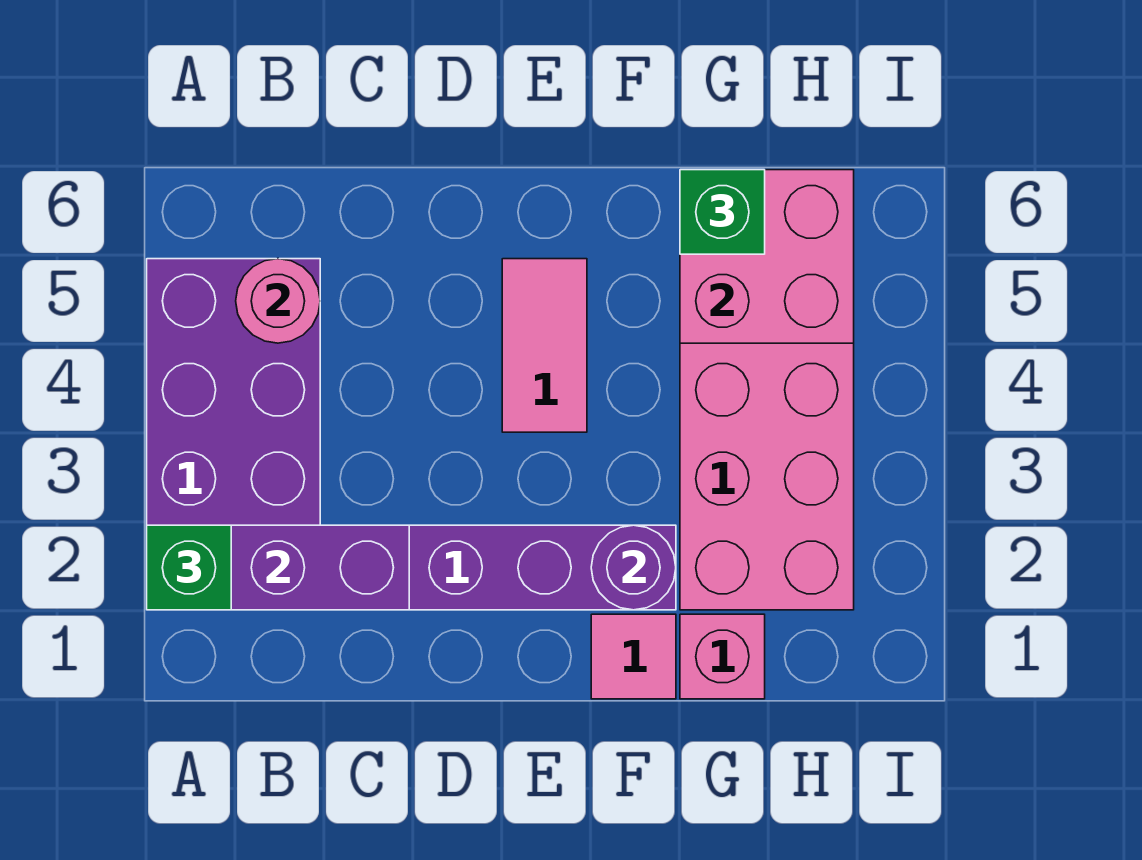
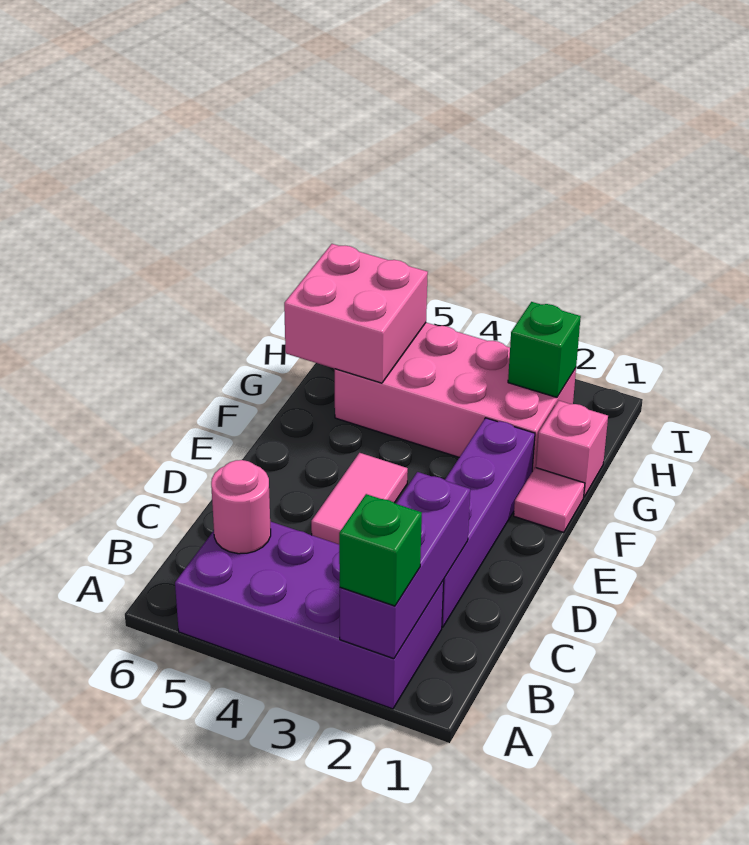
pink tile E4:E5 level 1 -> pink tile D4:E4 level 1
purple round brick F2 level 2 -> none
green brick G6 level 3 -> green brick H2 level 2

